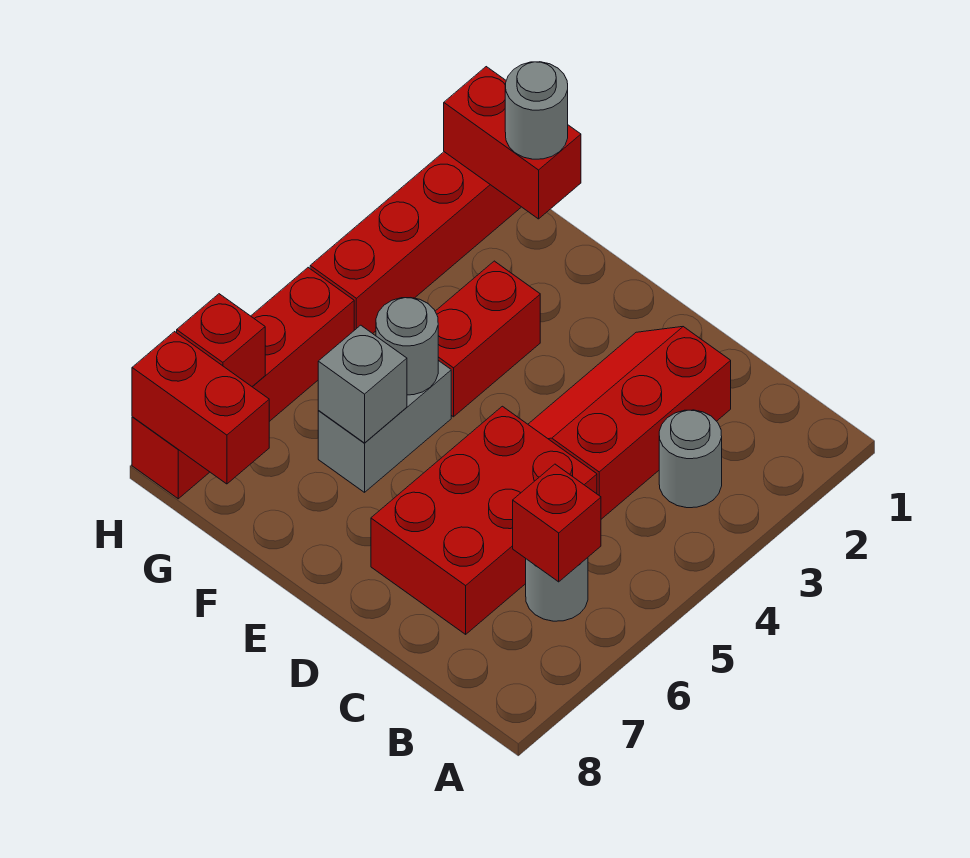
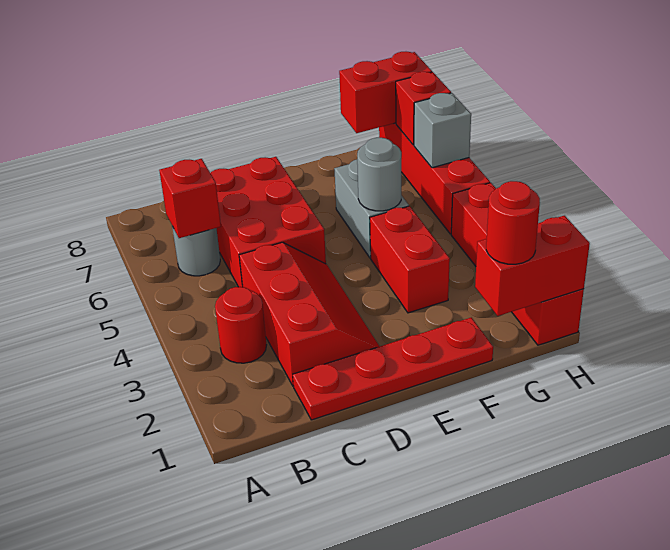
grey round brick B3 level 1 -> red round brick B3 level 1
none -> red plate C1:F1 level 1
grey brick F6 level 2 -> grey brick H6 level 2
grey round brick G1 level 3 -> red round brick G1 level 3

